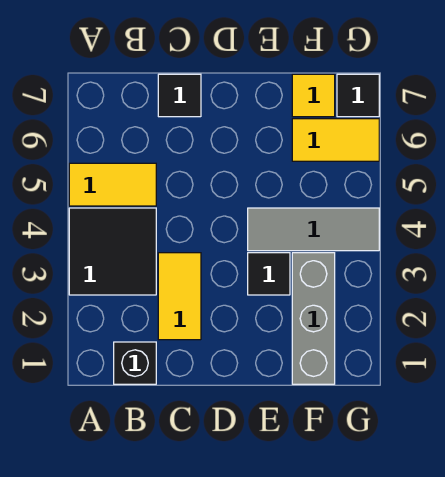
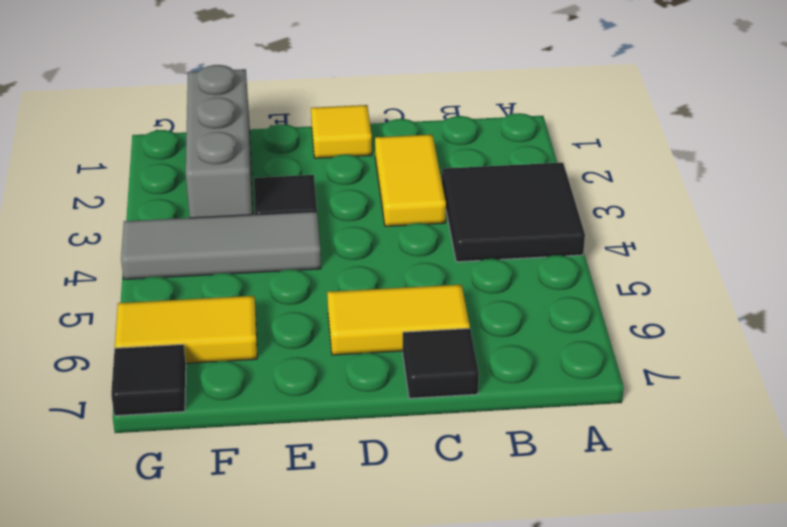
yellow tile A5:B5 level 1 -> yellow tile C6:D6 level 1
black brick B1 level 1 -> none
yellow tile F7 level 1 -> yellow tile D1 level 1

